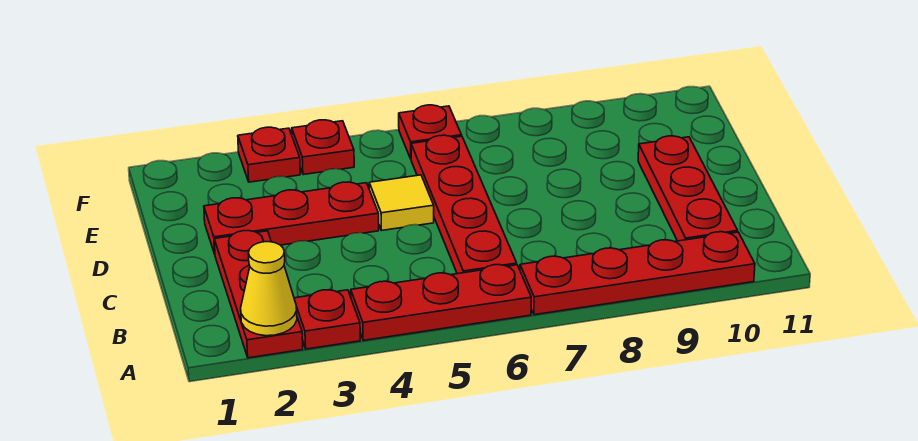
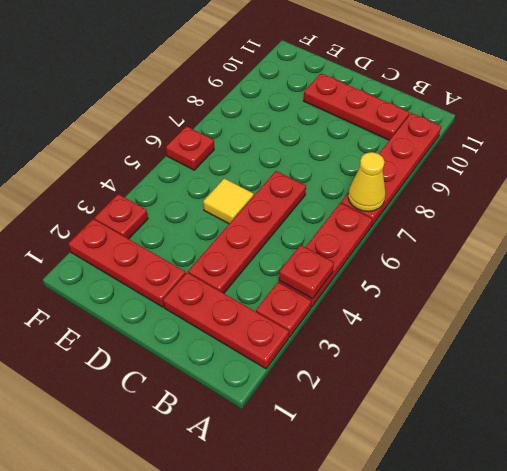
yellow cone A2 level 2 -> yellow cone A7 level 2
red plate B6:E6 level 1 -> red plate C3:C6 level 1
red plate D2:D4 level 1 -> red plate D2:F2 level 1
red plate F4 level 1 -> red plate A4 level 2

